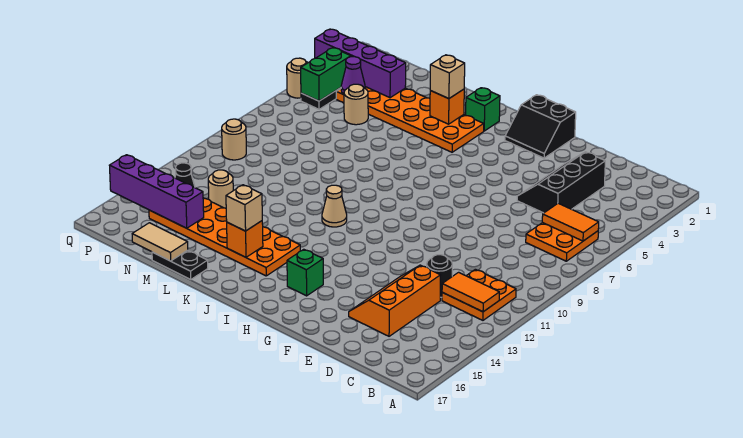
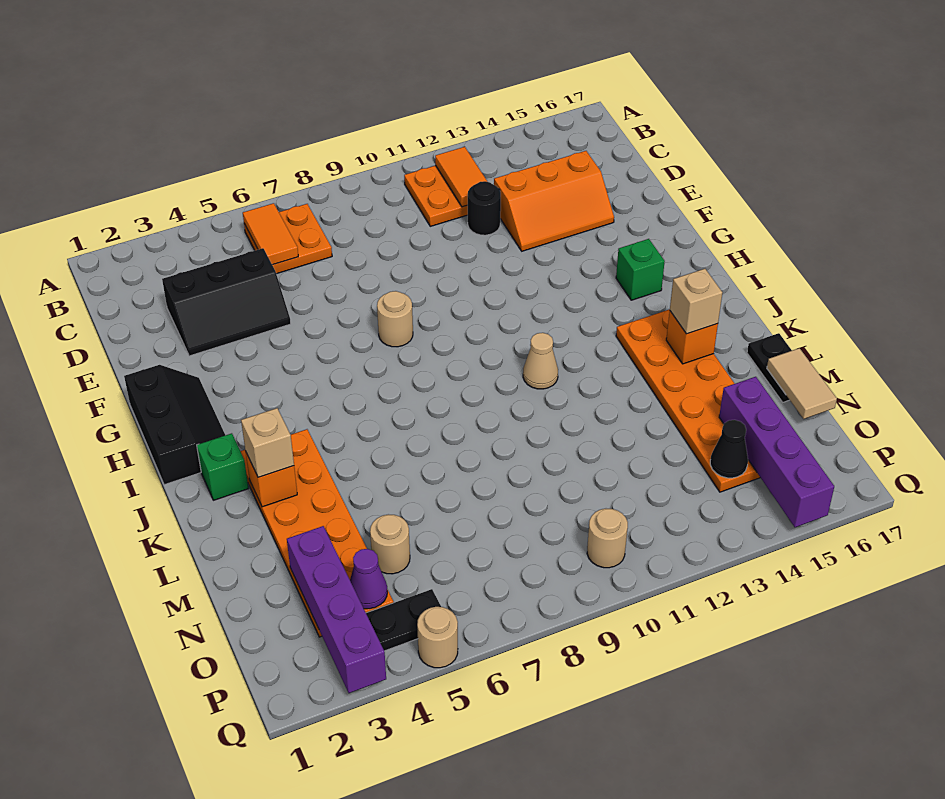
black slope G1:H2 level 1 top 1 -> black slope G1:I2 level 1 top 1
tan round brick N13 level 1 -> tan round brick G8 level 1
green brick P4:P5 level 2 -> none

